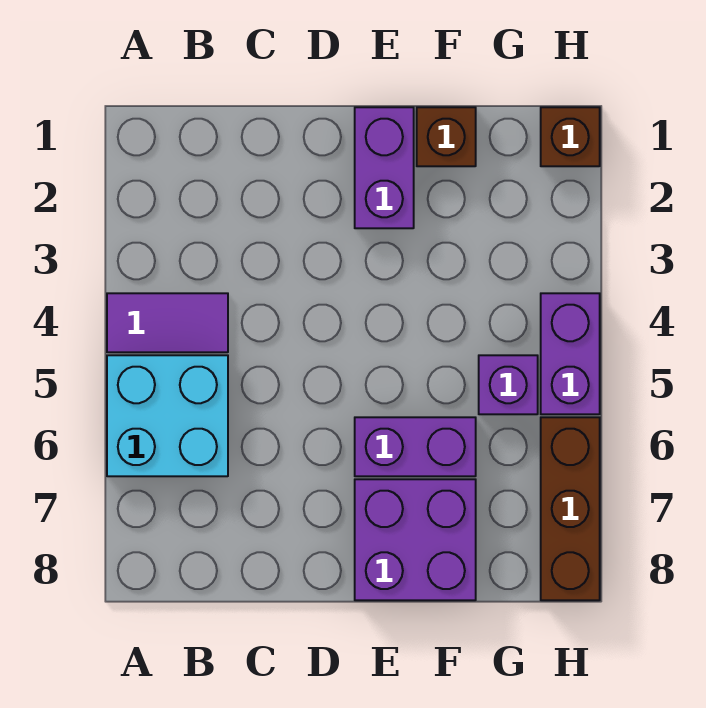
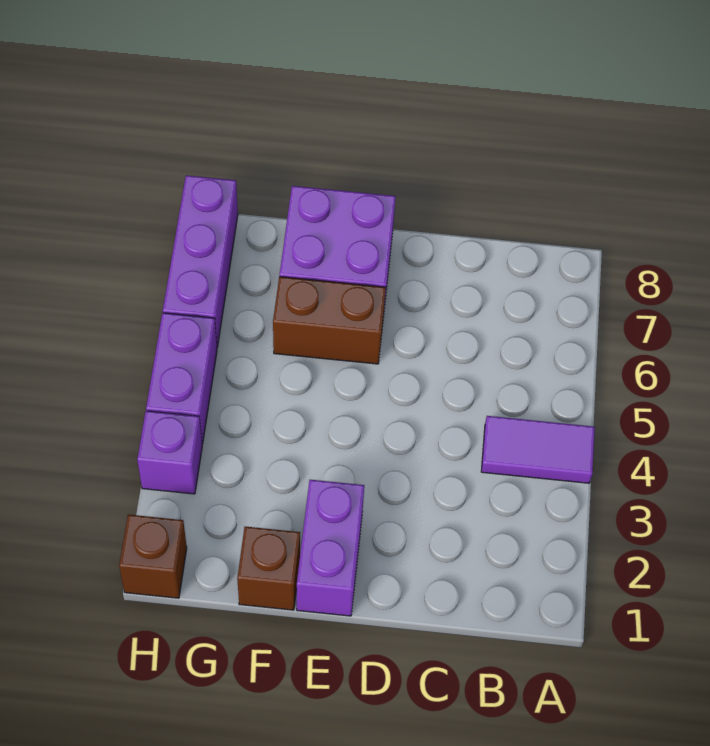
cyan brick A5:B6 level 1 -> none
purple brick E6:F6 level 1 -> brown brick E6:F6 level 1
purple brick G5 level 1 -> purple brick H3 level 1
brown brick H6:H8 level 1 -> purple brick H6:H8 level 1

